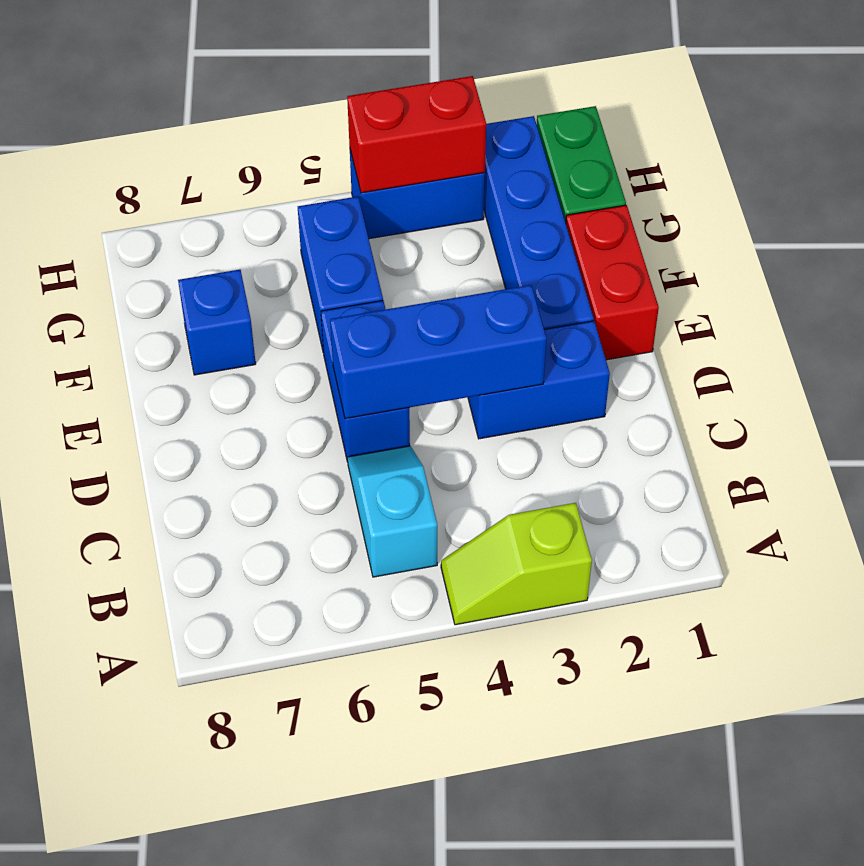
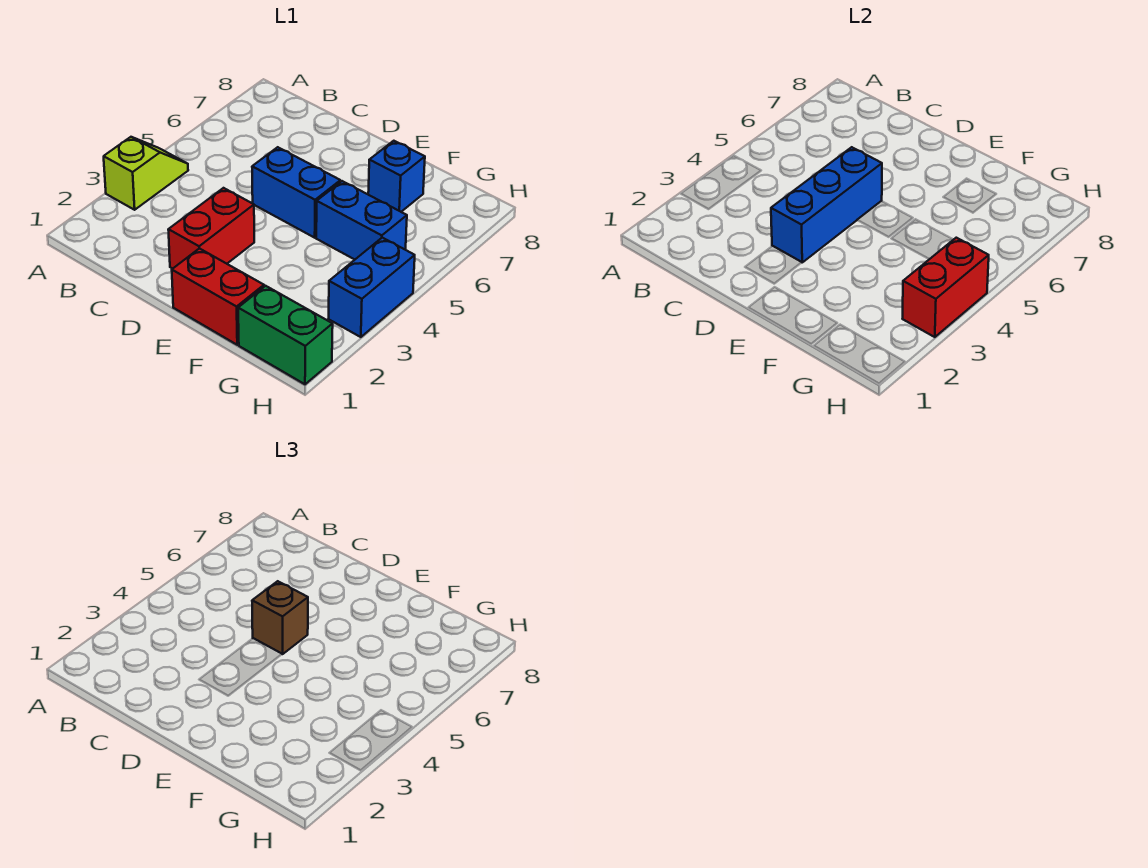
cyan slope B5:C5 level 1 top B -> none
blue brick D2:D3 level 1 -> red brick D2:D3 level 1
none -> brown brick D5 level 3
blue brick E2:H2 level 1 -> none

